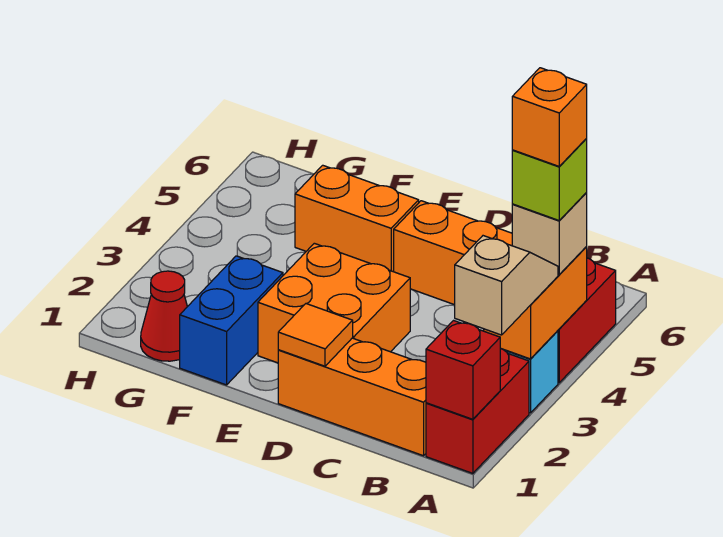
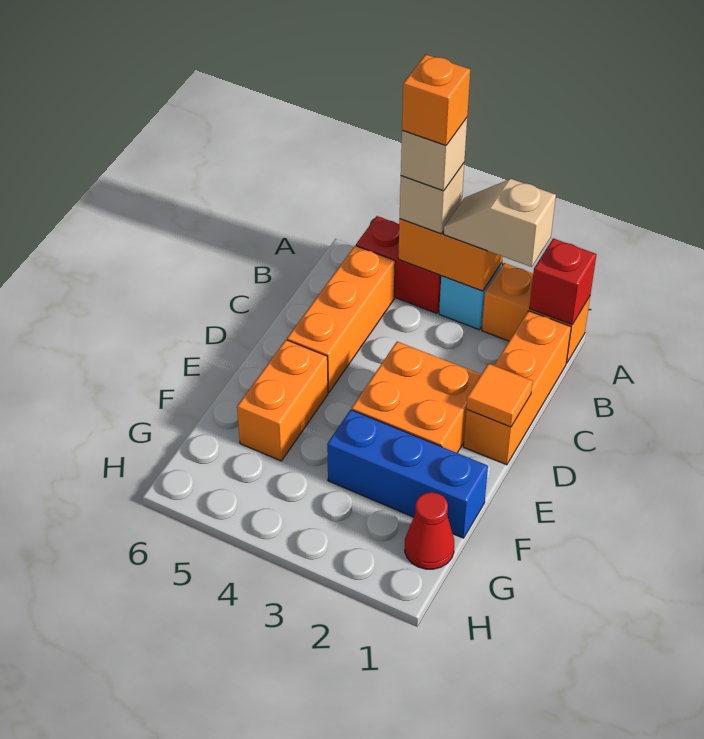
red brick A1:A2 level 1 -> orange brick A1:A2 level 1
lime brick A4 level 4 -> tan brick A4 level 4
blue brick F1:F2 level 1 -> blue brick F1:F3 level 1

